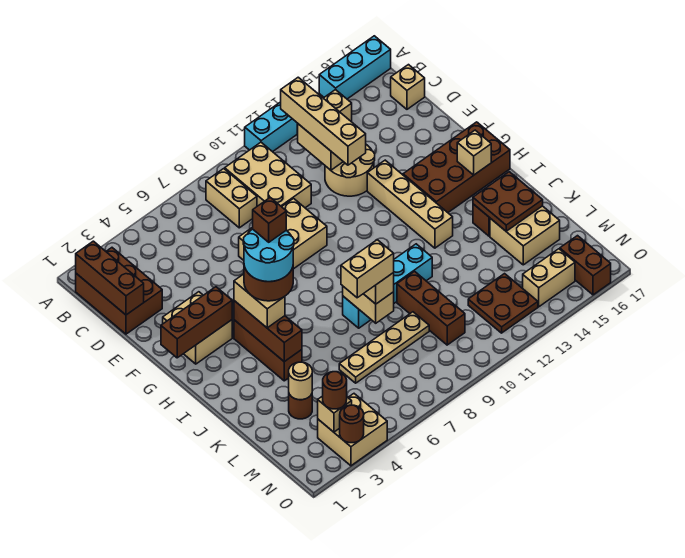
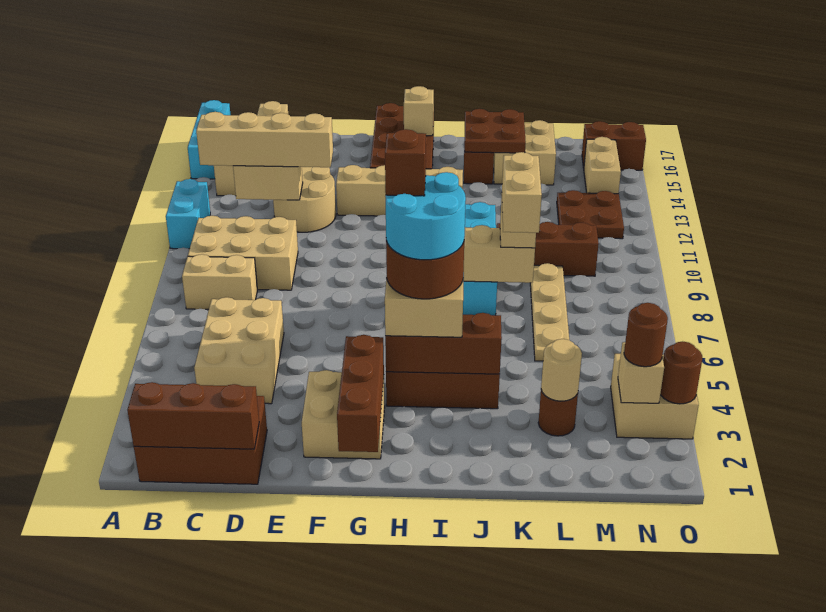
tan brick E7:F9 level 1 -> tan brick C4:D6 level 1

